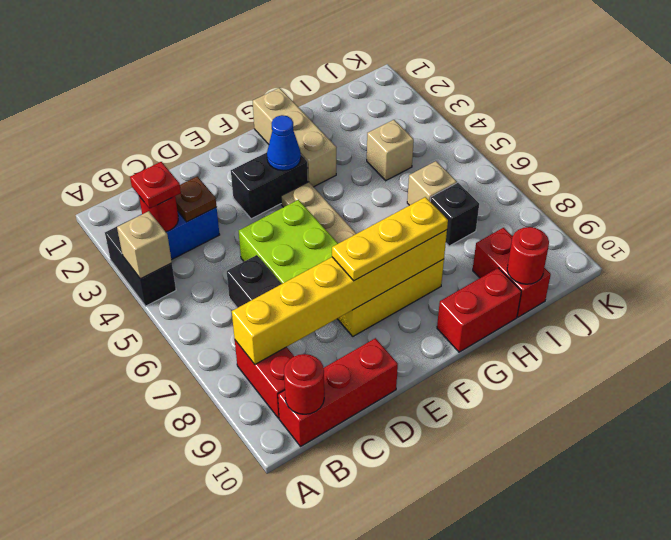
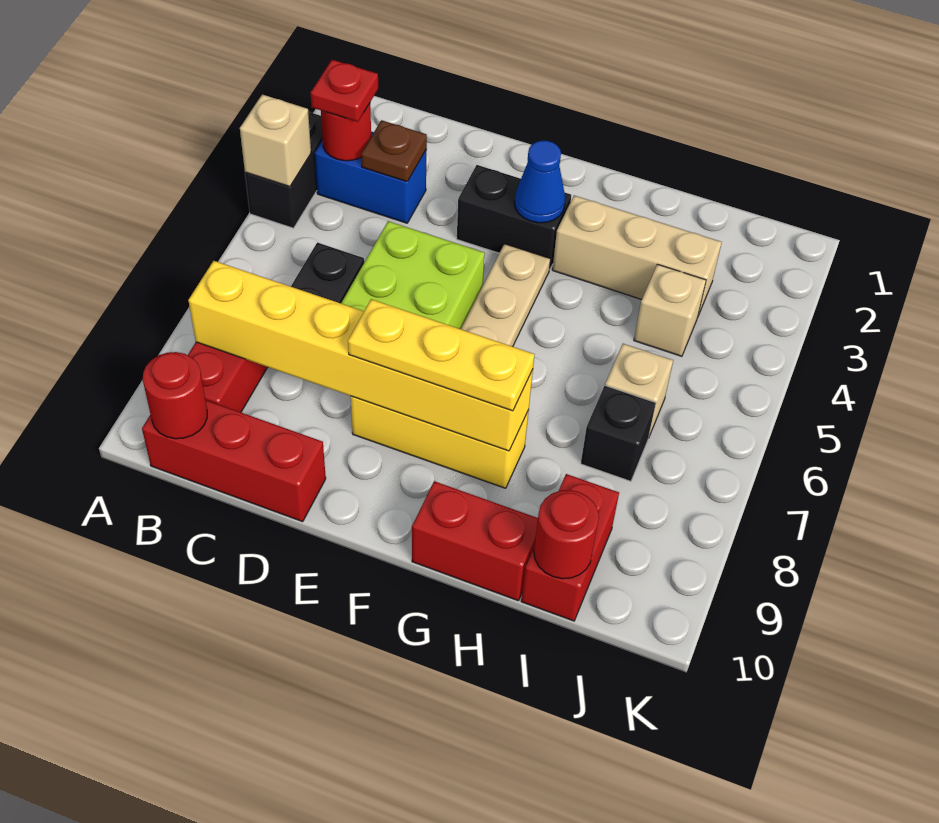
tan brick G1:G3 level 1 -> tan brick G3:I3 level 1

